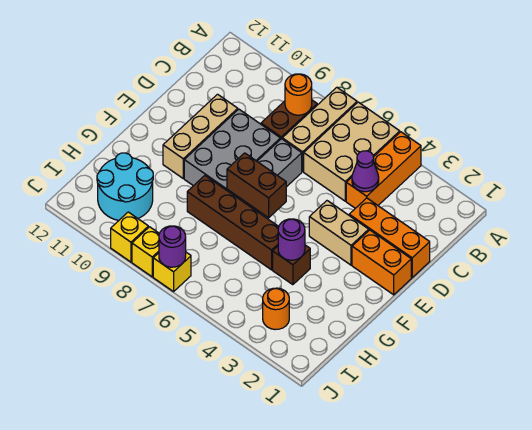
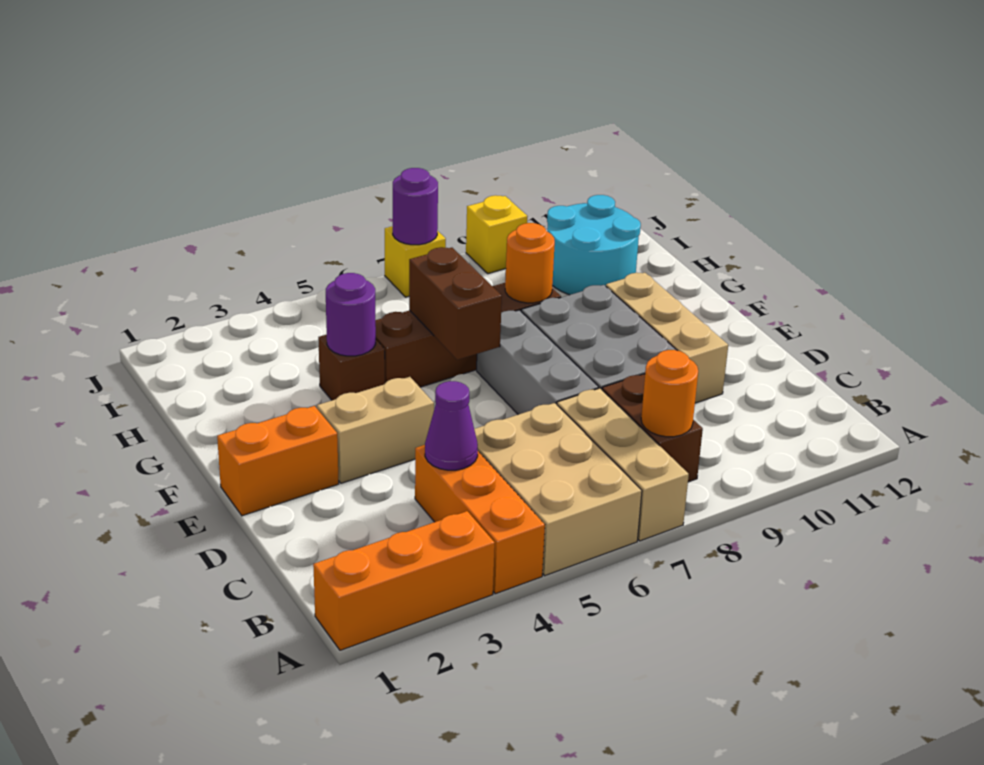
orange brick D1:D3 level 1 -> orange brick A1:A3 level 1
brown brick F6:F7 level 2 -> brown brick F6:G6 level 2
orange round brick I3 level 1 -> orange round brick G8 level 2
yellow brick J8 level 1 -> none

